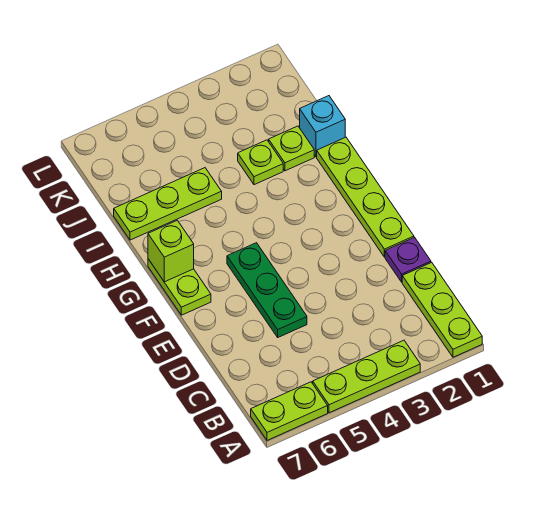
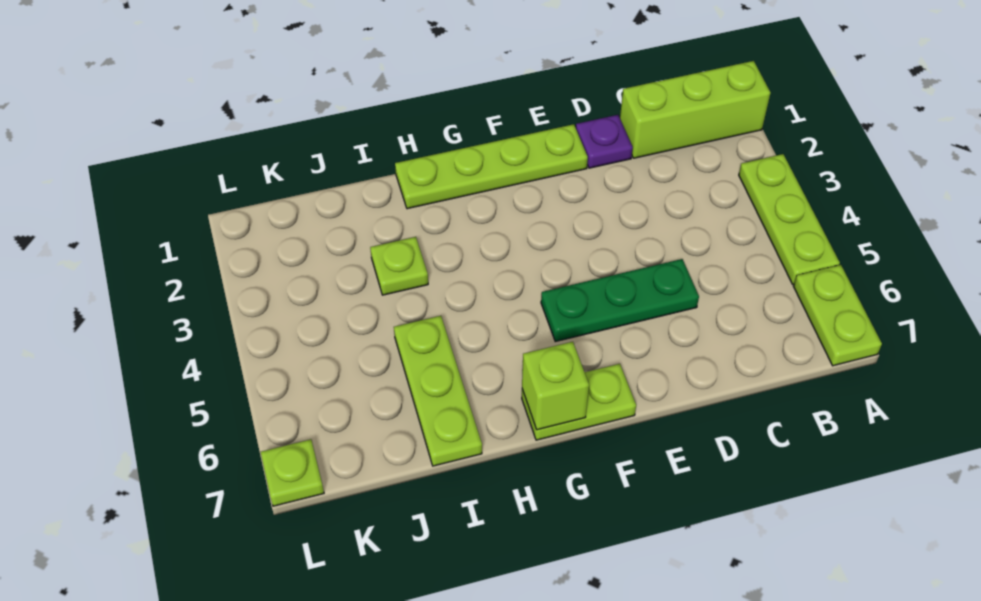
lime plate A1:C1 level 1 -> lime brick A1:C1 level 1
cyan brick I1 level 1 -> none
lime plate I2 level 1 -> lime plate L7 level 1

